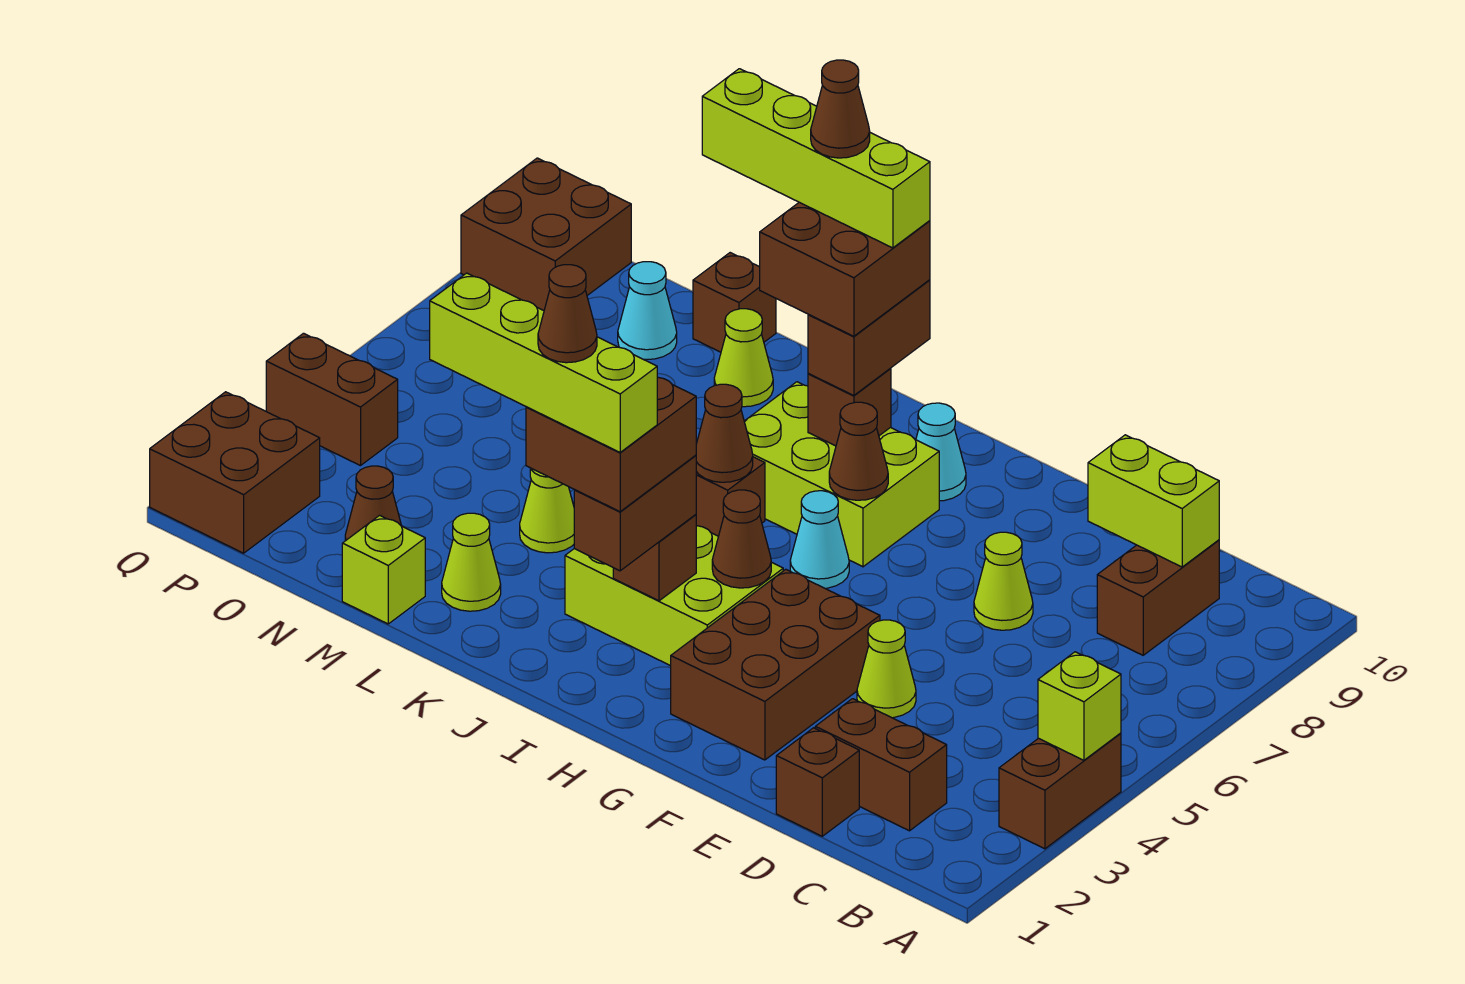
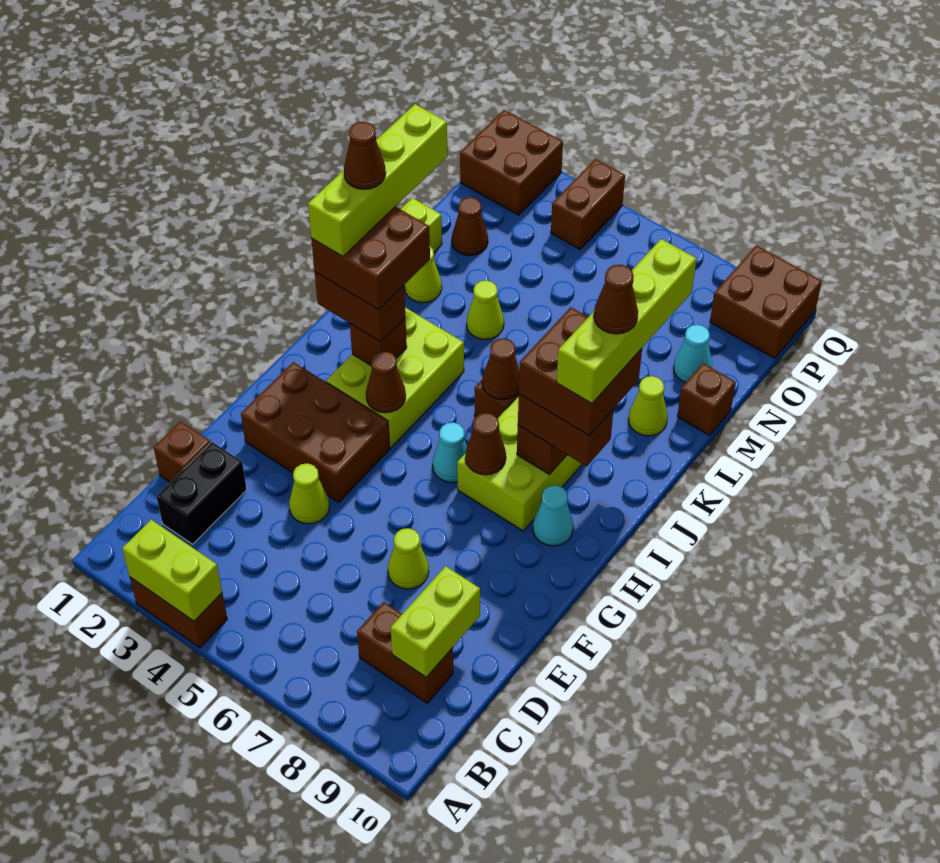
lime brick A4 level 2 -> lime brick A3:A4 level 2
brown brick C2:D2 level 1 -> black brick C2:D2 level 1

